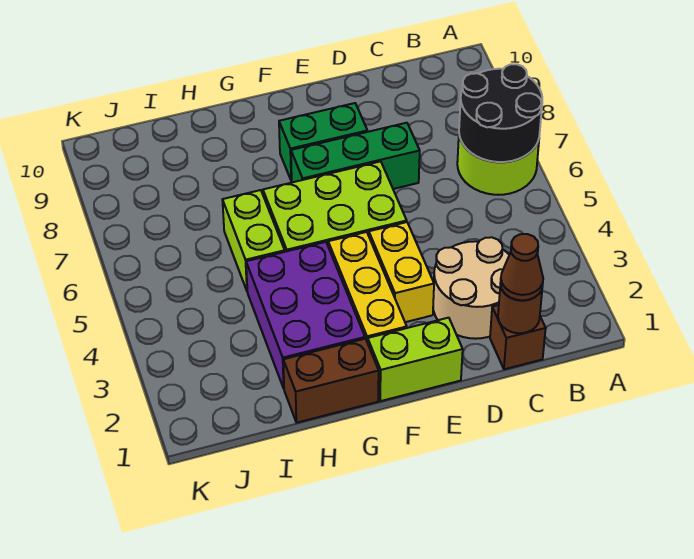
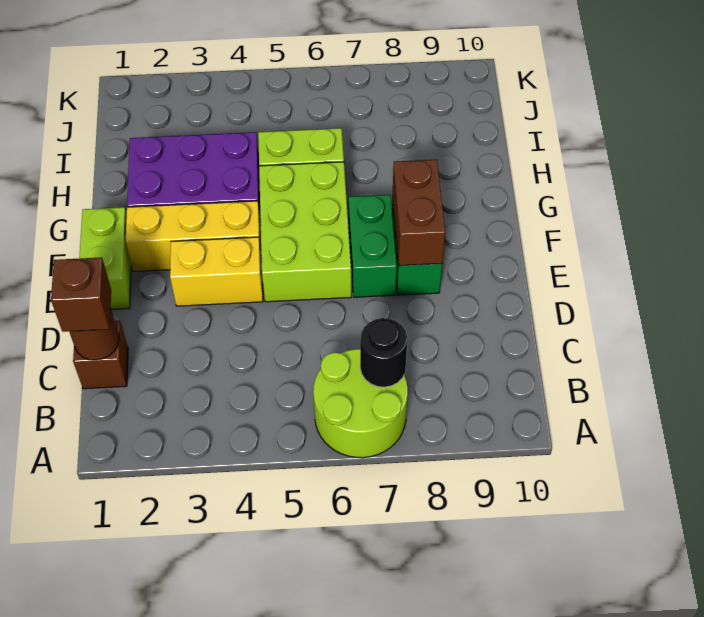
black round brick A6:B7 level 2 -> black round brick B7 level 2
brown cone C1 level 3 -> brown brick C1 level 3
tan round brick C2:D3 level 1 -> none
green brick D7:F7 level 1 -> green brick E7:F7 level 1
brown brick G1:H1 level 1 -> brown brick E8:F8 level 2

